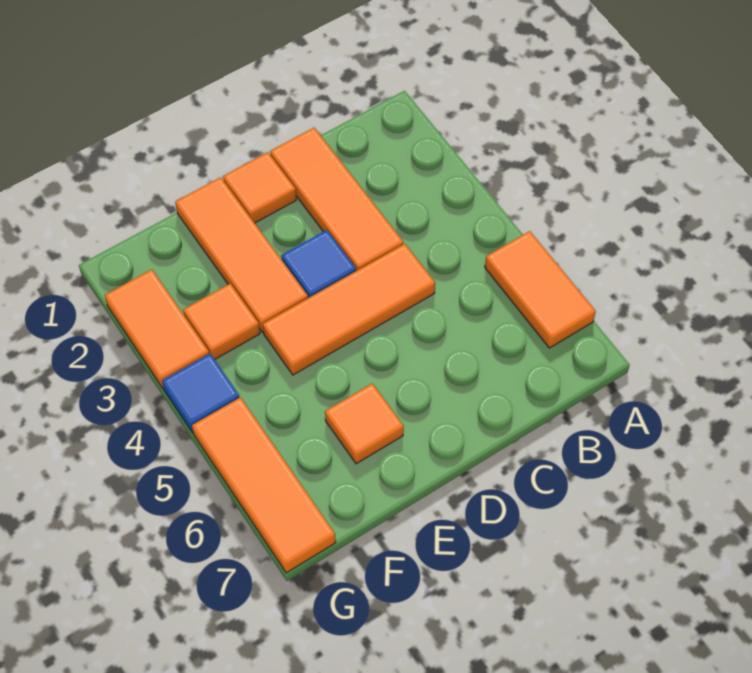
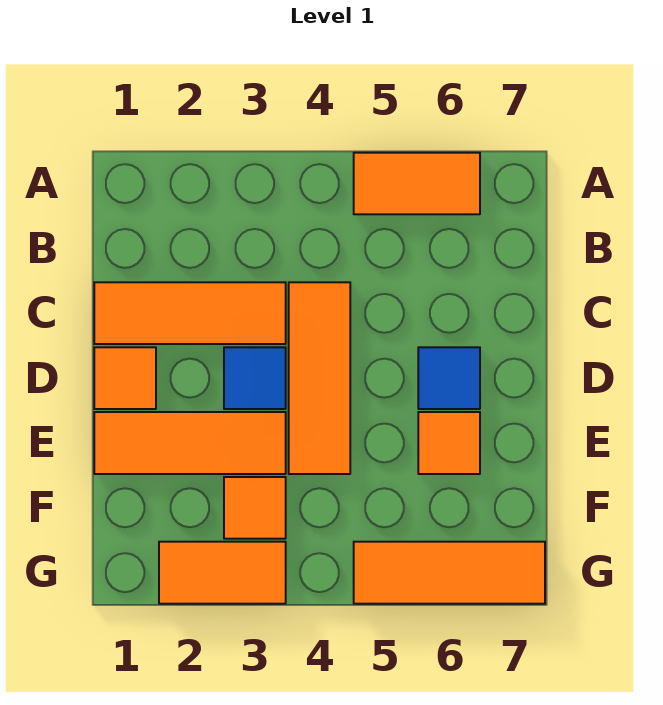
blue tile G4 level 1 -> blue tile D6 level 1

